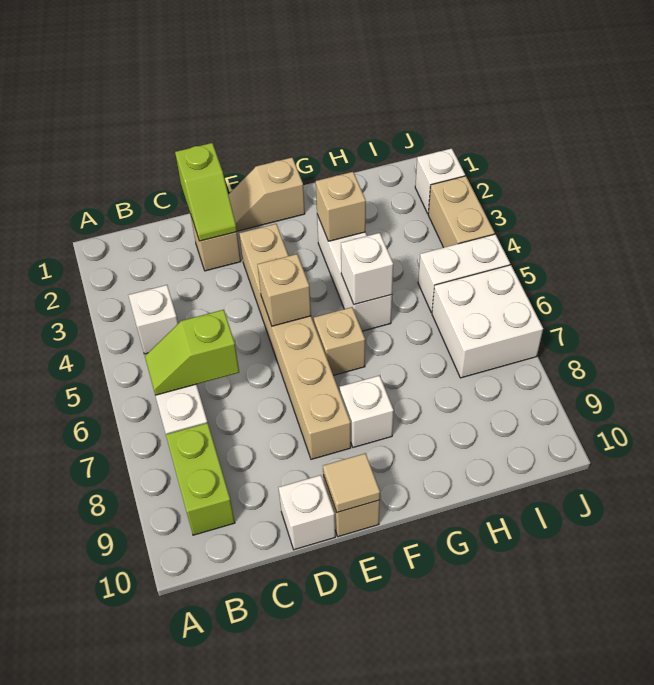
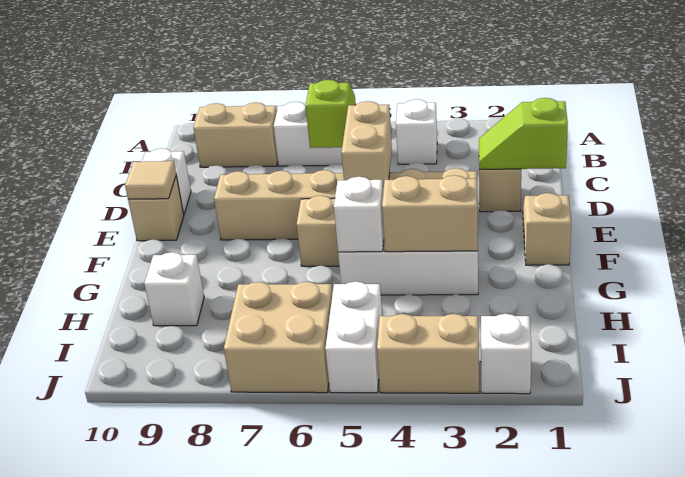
lime brick B8:B9 level 1 -> tan brick B8:B9 level 1
tan brick E5 level 2 -> tan brick D5:E5 level 2
white brick F8 level 1 -> white brick H9 level 1
tan brick G3 level 2 -> tan brick G3:G4 level 2
white brick I6:J7 level 1 -> tan brick I6:J7 level 1

